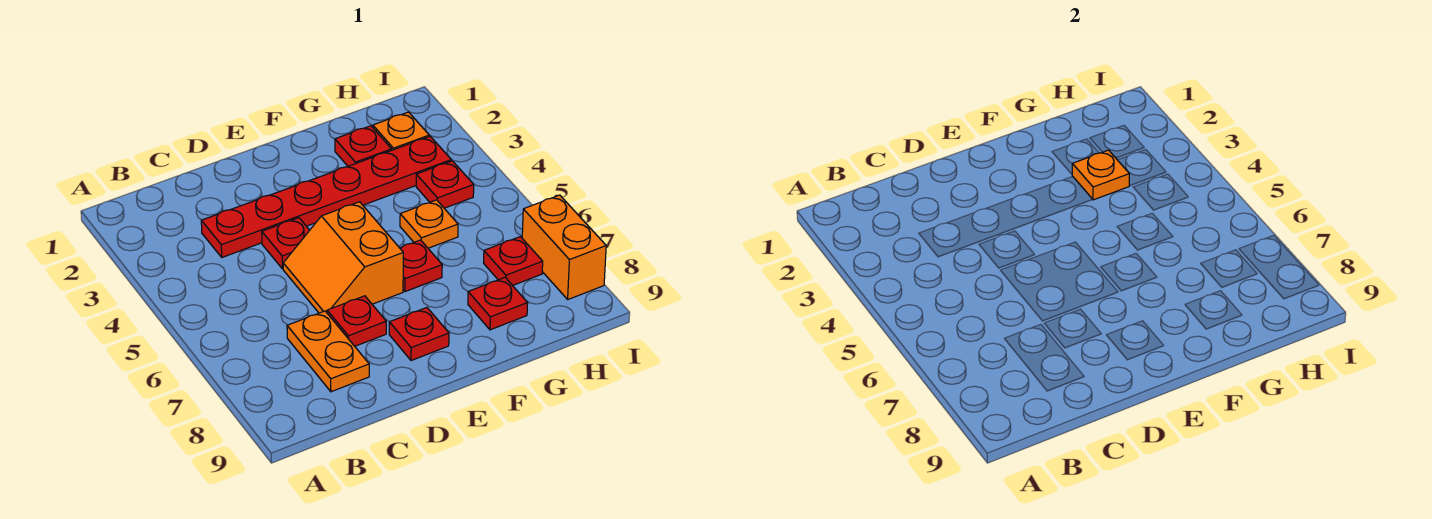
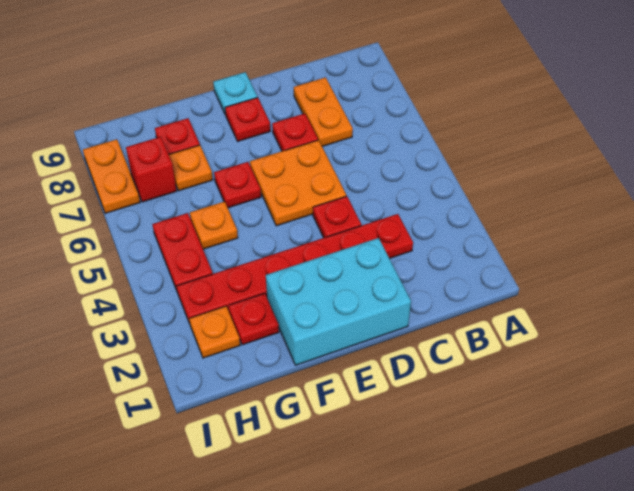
none -> cyan brick D1:F2 level 1
orange slope D5:E6 level 1 top E -> orange plate D5:E6 level 1
none -> cyan plate E9 level 1
orange plate G3 level 2 -> orange plate G7 level 1
red plate H4 level 1 -> red plate H4:H5 level 1
red plate H7 level 1 -> red brick H7 level 1
orange brick I7:I8 level 1 -> orange plate I7:I8 level 1

